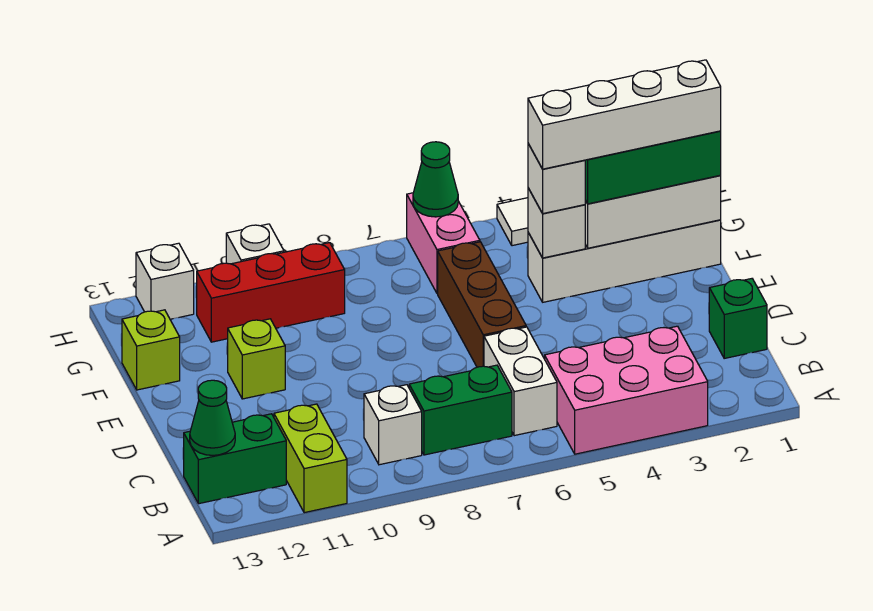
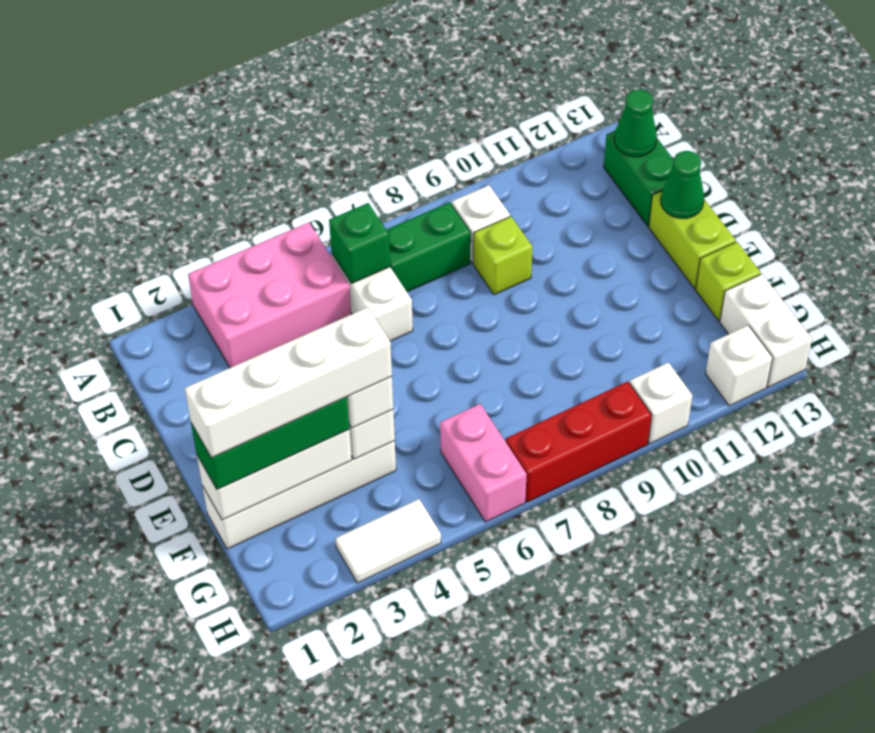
lime brick A11:B11 level 1 -> lime brick D13:E13 level 1
green brick B12:B13 level 1 -> green brick B13:C13 level 1
green brick C1 level 1 -> green brick B6 level 2
brown brick D6:F6 level 1 -> none
lime brick E11 level 1 -> lime brick C9 level 1
red brick G9:G11 level 1 -> red brick H7:H9 level 1
none -> white brick G13:H13 level 1
green cone H6 level 2 -> green cone D13 level 2

